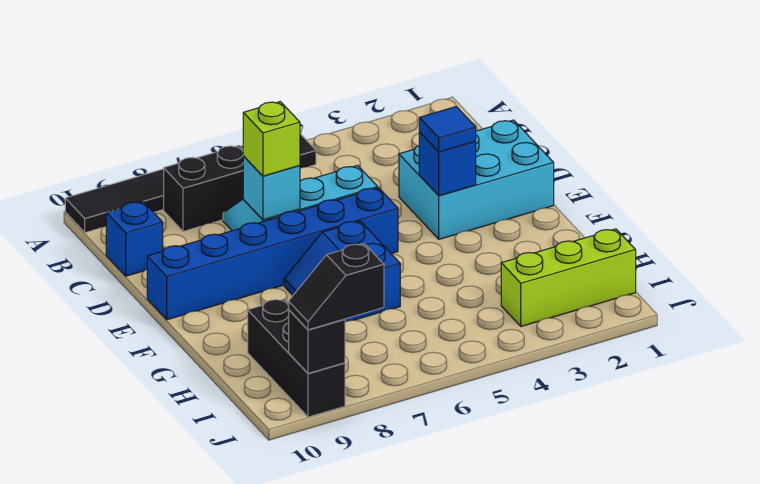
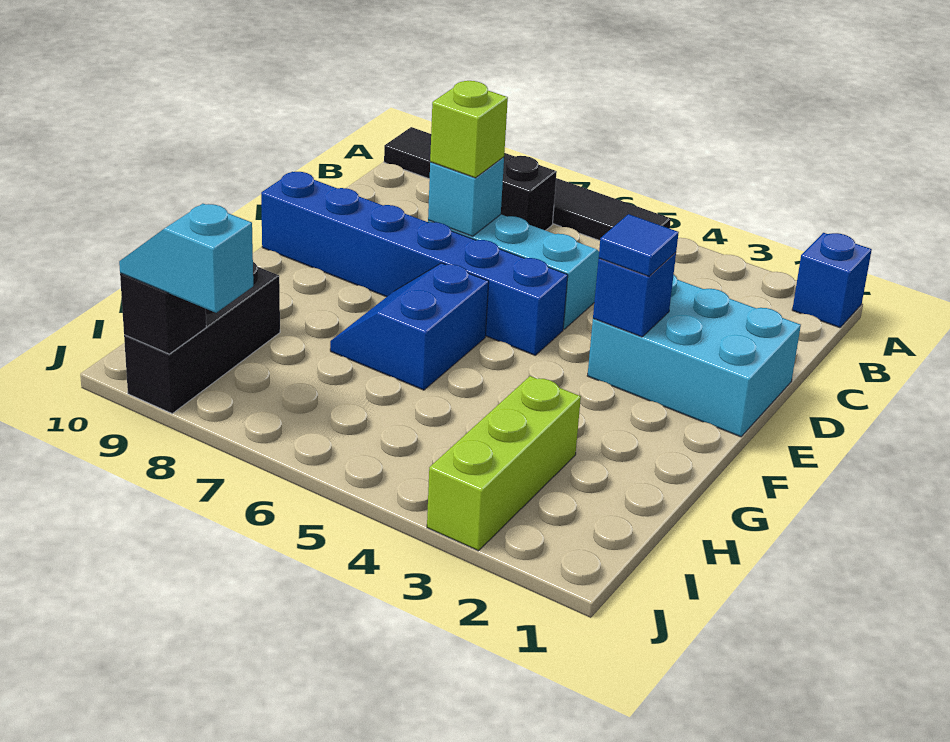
blue brick C10 level 1 -> blue brick A1 level 1
lime brick I1:I3 level 1 -> lime brick H3:J3 level 1
black slope J8:J9 level 3 top 8 -> cyan slope J8:J9 level 3 top 8

